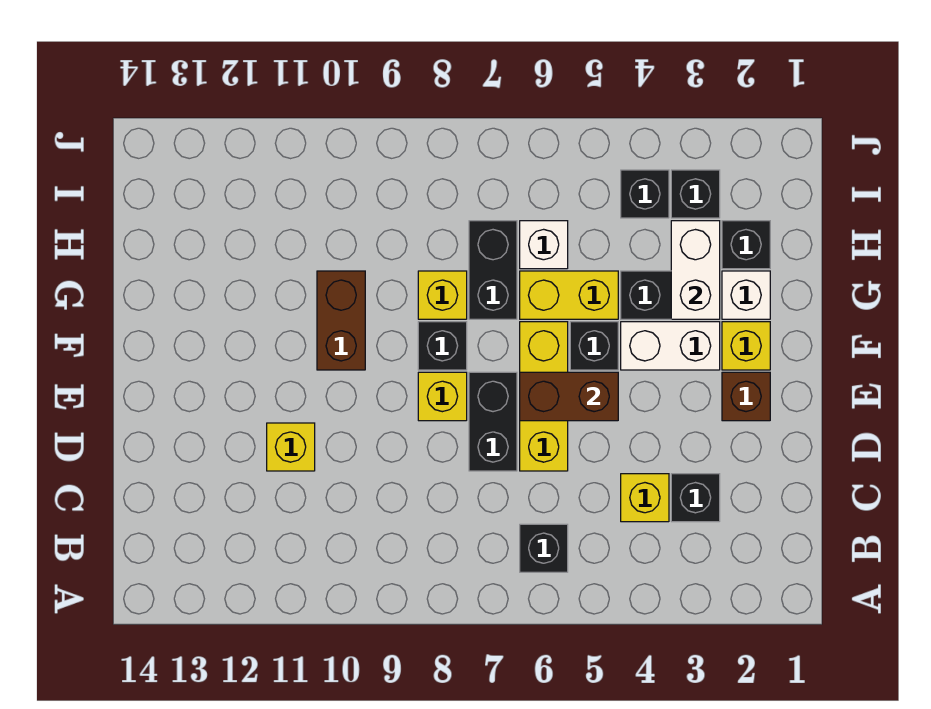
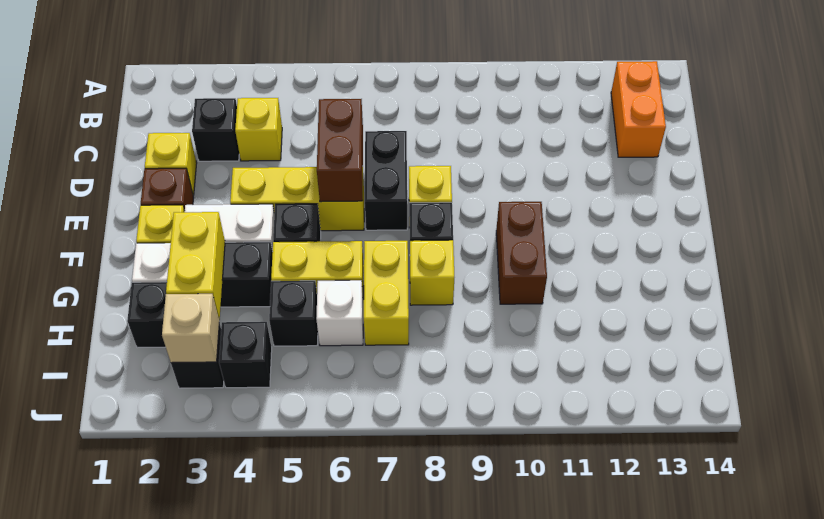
black brick B6 level 1 -> black brick H5 level 1
none -> orange brick B13:C13 level 1
yellow brick D6:F6 level 1 -> yellow brick E4:E6 level 1
yellow brick D11 level 1 -> yellow brick D2 level 1
brown brick E5:E6 level 2 -> brown brick D6:E6 level 2
white brick G3:H3 level 2 -> yellow brick G3:H3 level 2
black brick G7:H7 level 1 -> yellow brick G7:H7 level 1
none -> tan brick I3 level 2

